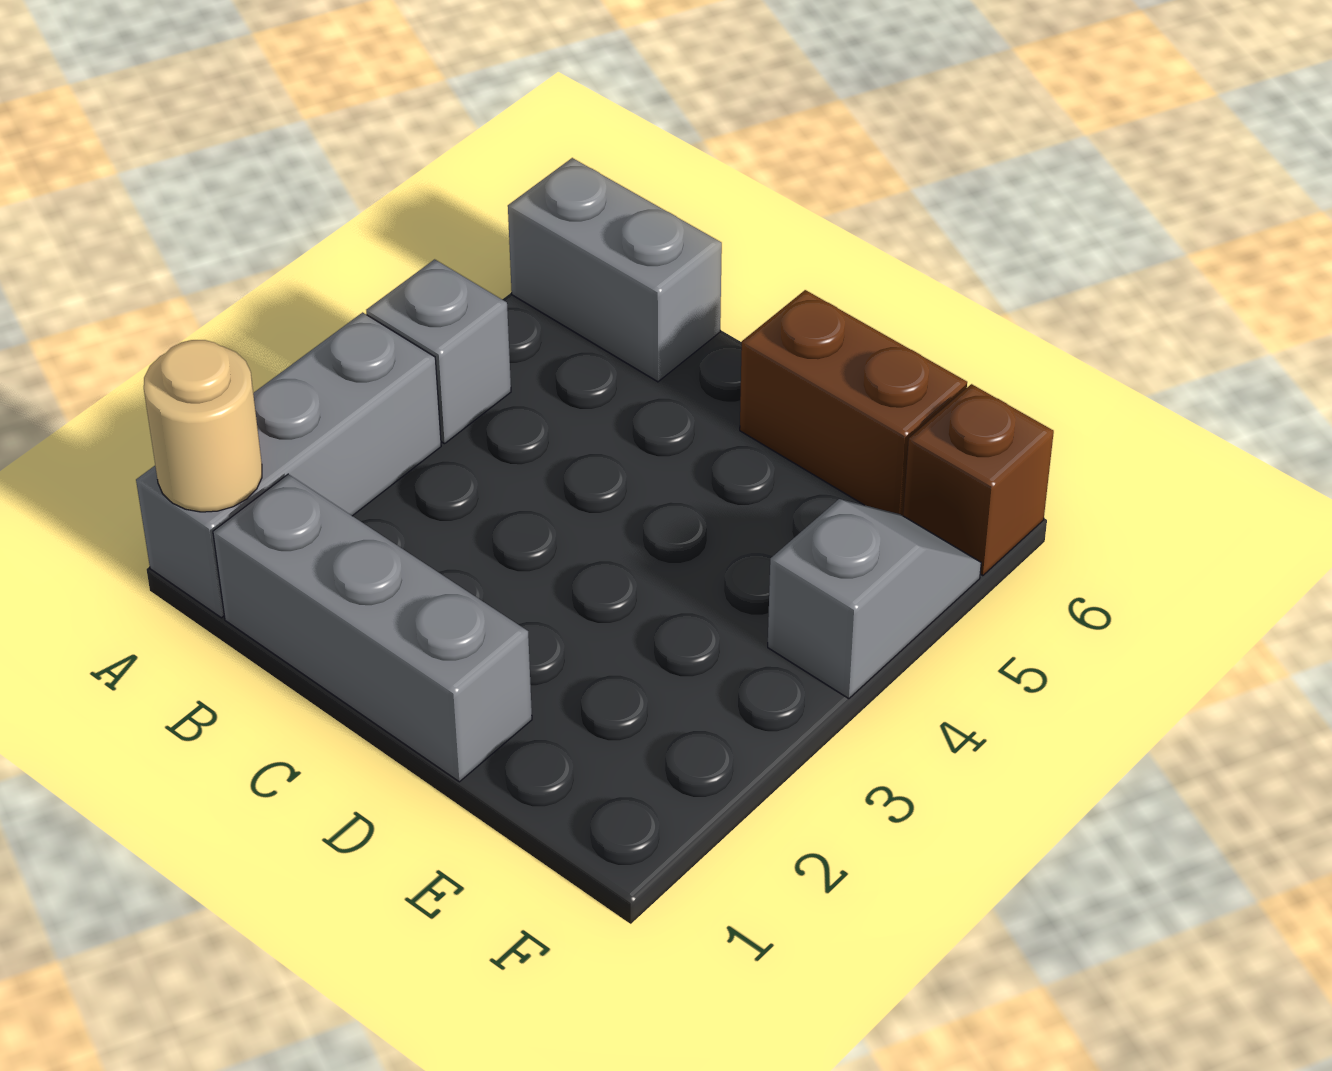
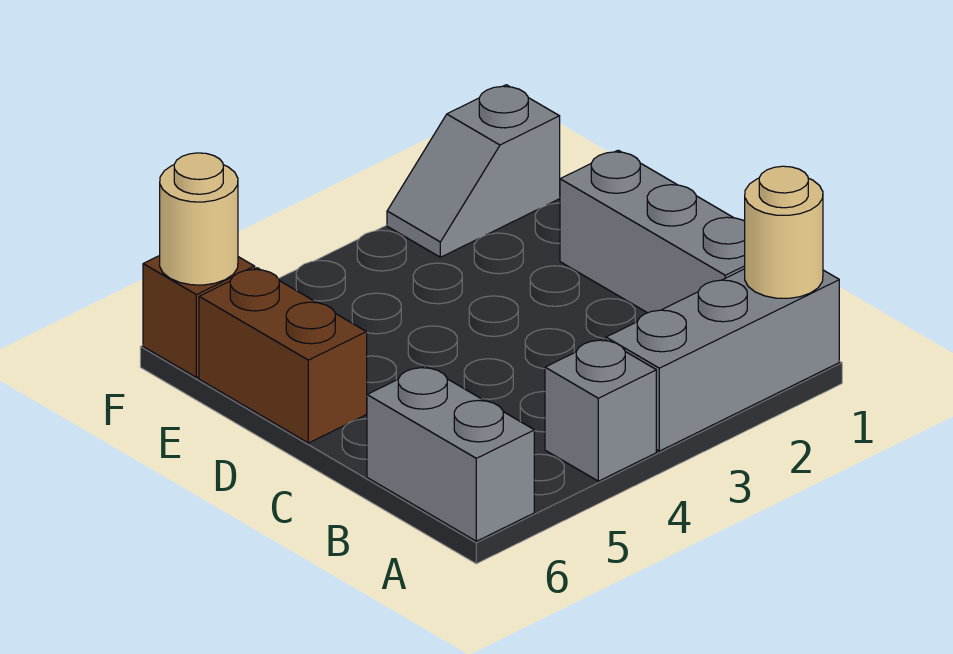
grey slope F4:F5 level 1 top 4 -> grey slope F1:F2 level 1 top 1
none -> tan round brick F6 level 2

